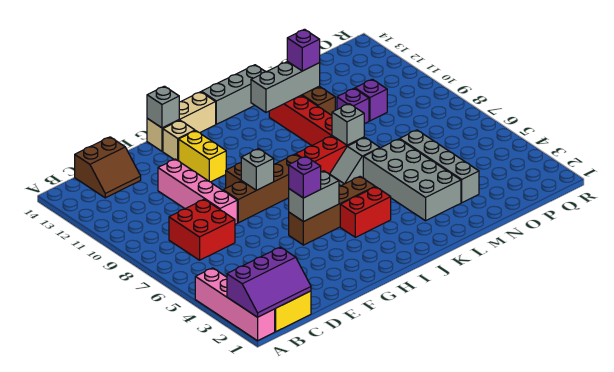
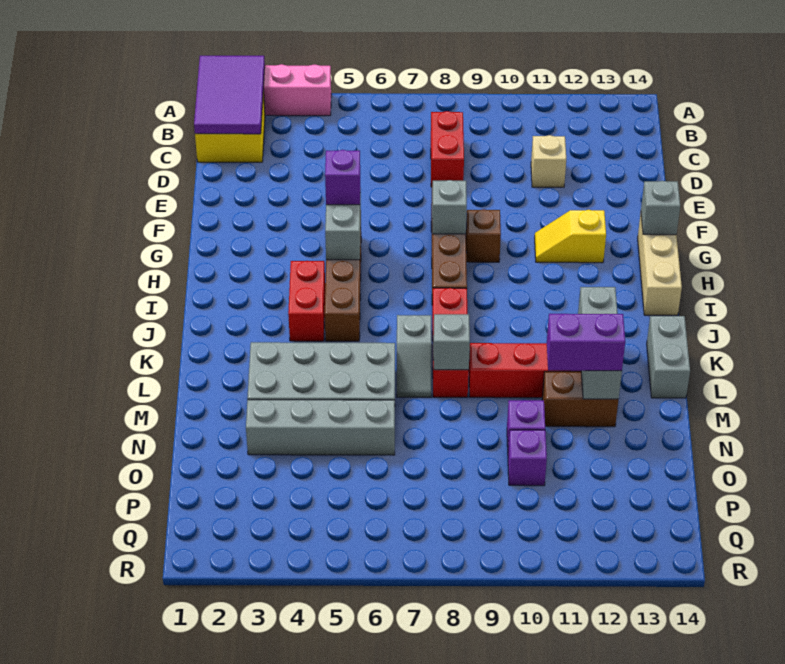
purple slope A1:C2 level 2 top 2 -> purple tile A1:C2 level 2
red brick C7:D8 level 1 -> red brick C8:D8 level 1
brown slope C13:D14 level 1 top 14 -> none
pink brick E8:E11 level 1 -> none
yellow brick G11:G12 level 1 -> yellow slope G11:G12 level 1 top 12
tan brick G13 level 1 -> tan brick D11 level 1
grey brick J14:L14 level 1 -> grey brick K14:L14 level 1
grey slope K7:L7 level 1 top L -> grey slope K7:L7 level 1 top K
purple brick M12 level 3 -> purple brick M11:M12 level 3

